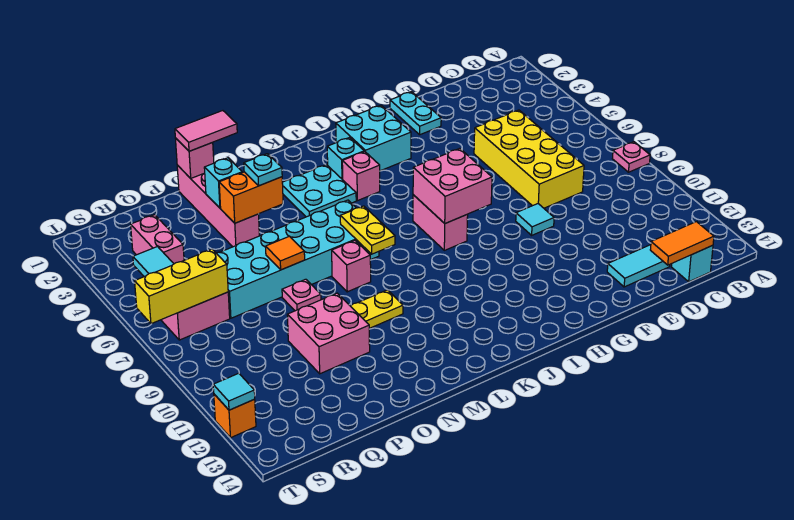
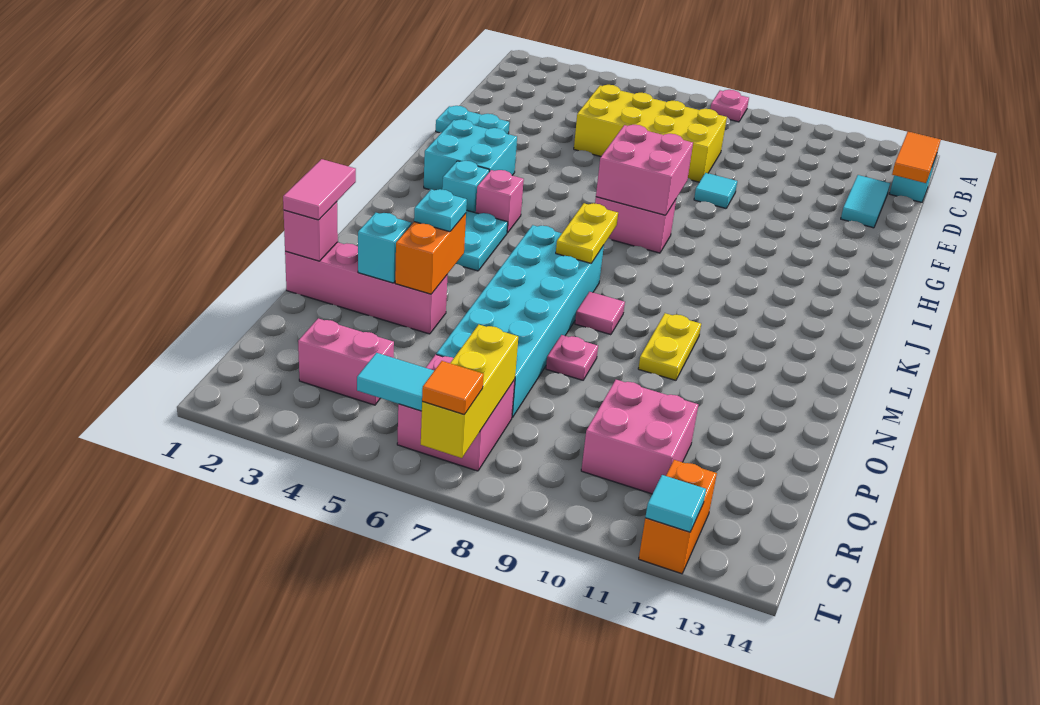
yellow plate L7:L8 level 2 -> yellow plate K7:L7 level 2
pink brick M8 level 1 -> pink tile M8 level 1
orange tile O7 level 2 -> orange tile T7 level 3
pink brick O10:P11 level 1 -> pink brick Q10:R11 level 1
orange brick T12 level 1 -> orange brick S12:T12 level 1

